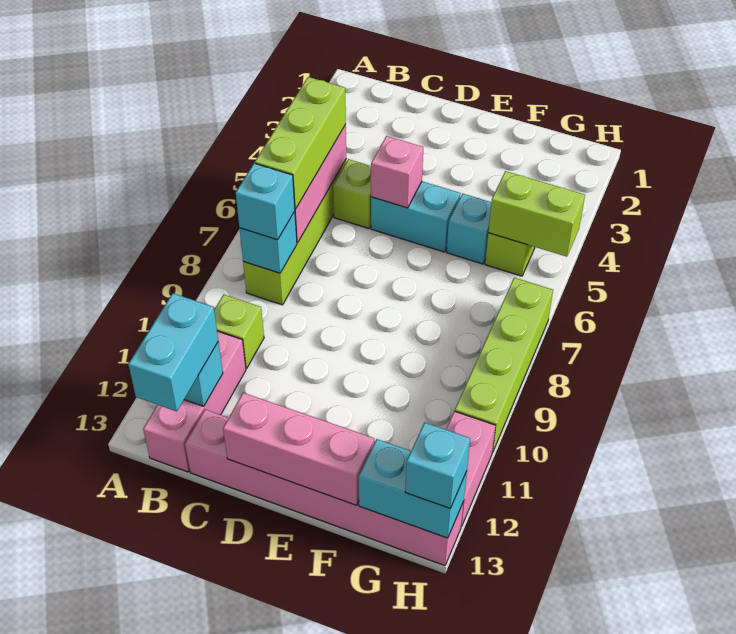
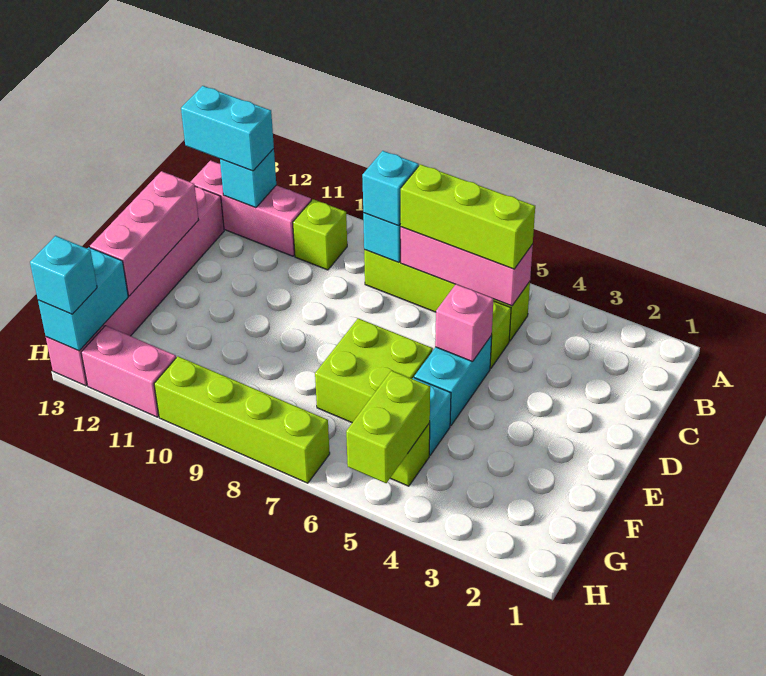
none -> lime brick E6:F7 level 1

